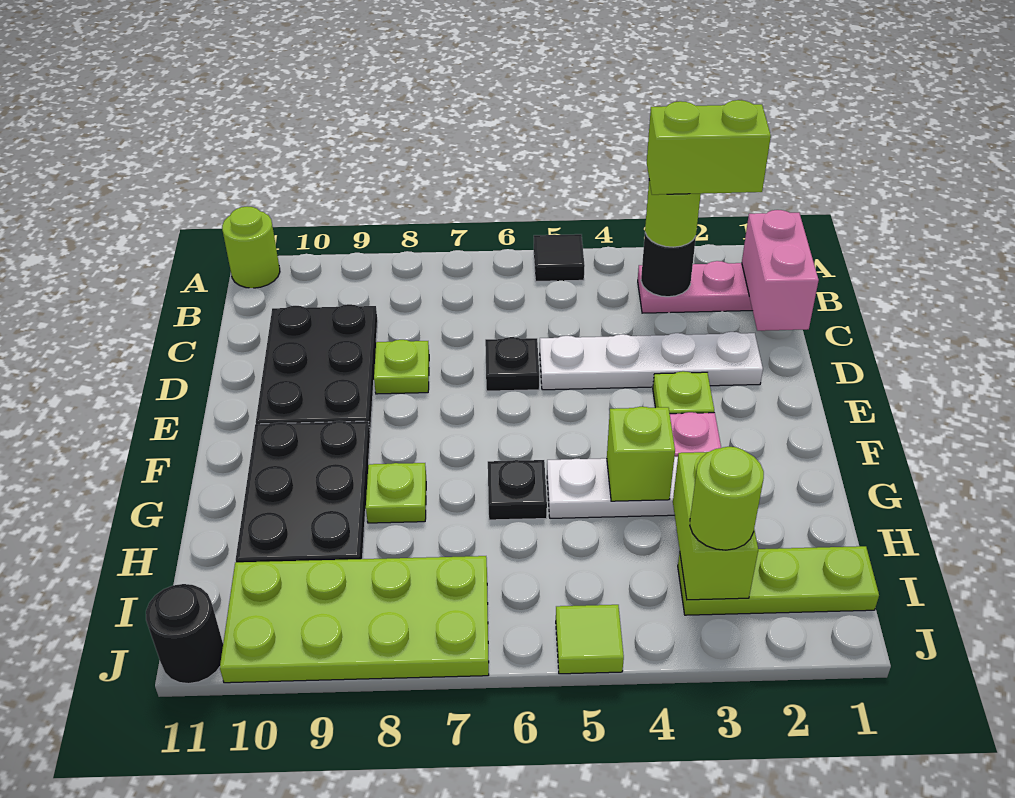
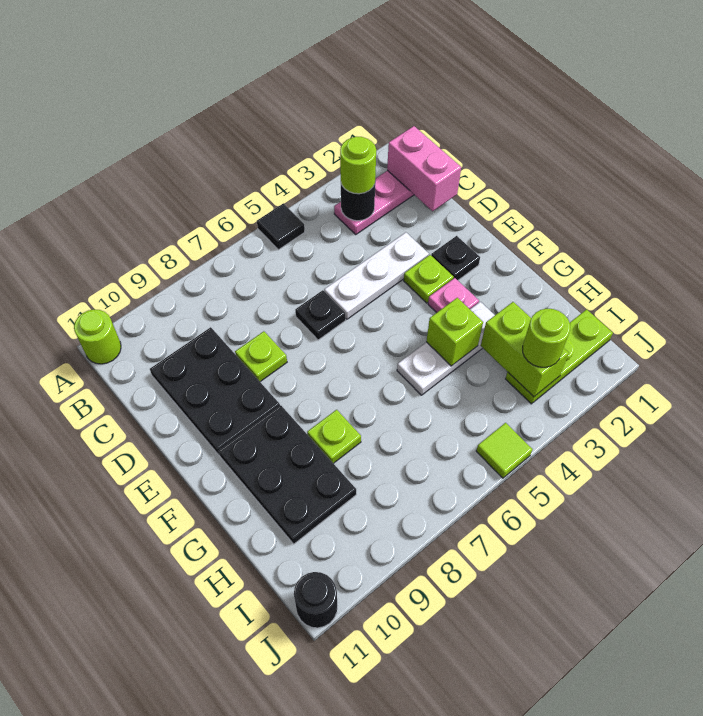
lime brick B2:B3 level 4 -> none
white plate D2:D5 level 1 -> white plate D3:D5 level 1
black plate G6 level 1 -> black plate E2 level 1
lime plate I7:J10 level 1 -> none

